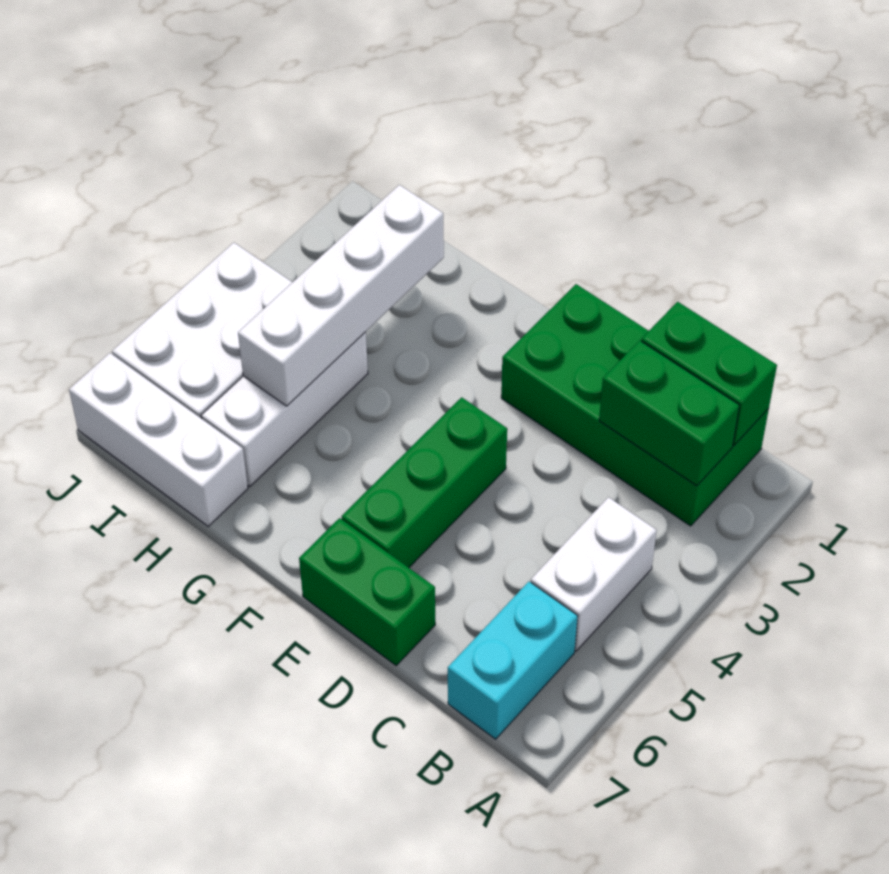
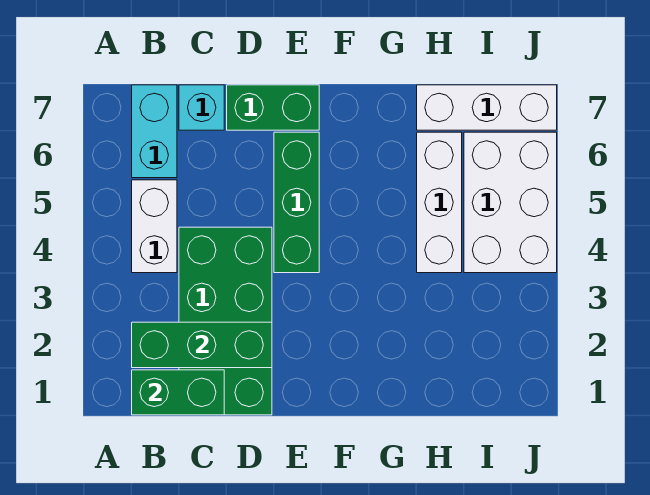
green brick B1:E2 level 1 -> green brick C1:D4 level 1
green brick B2:C2 level 2 -> green brick B2:D2 level 2
none -> cyan brick C7 level 1
white brick H2:H5 level 2 -> none

